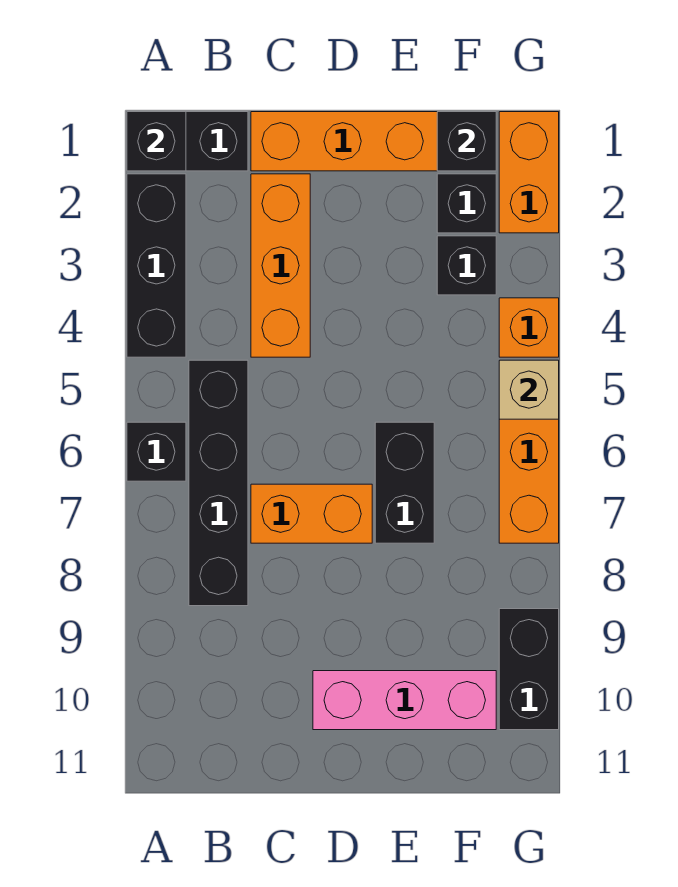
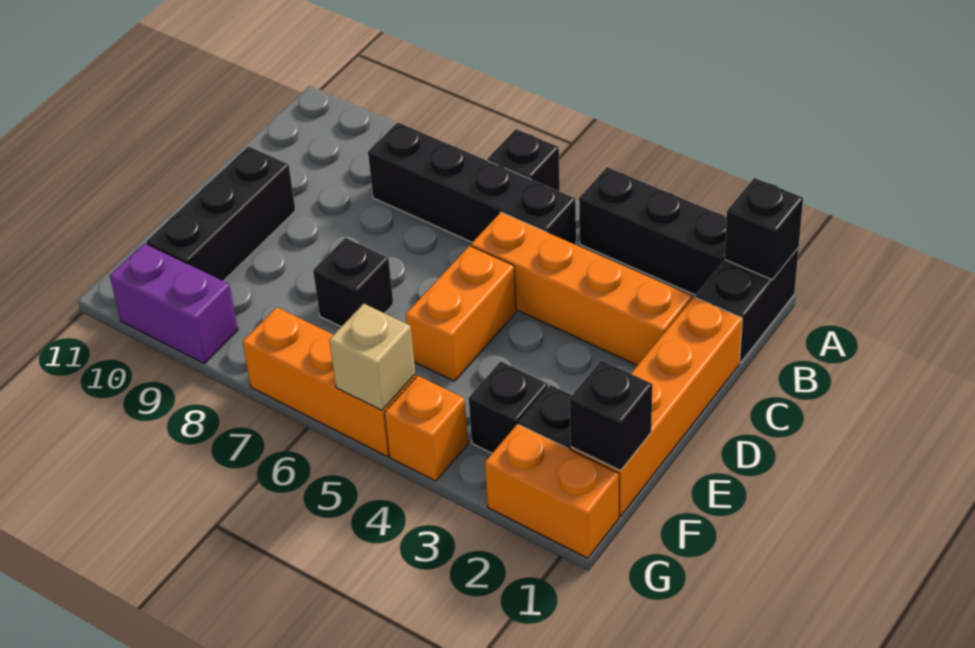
orange brick C2:C4 level 1 -> orange brick C2:C5 level 1
orange brick C7:D7 level 1 -> orange brick D5:E5 level 1
pink brick D10:F10 level 1 -> black brick D10:F10 level 1
black brick E6:E7 level 1 -> black brick E7 level 1
black brick G9:G10 level 1 -> purple brick G9:G10 level 1

